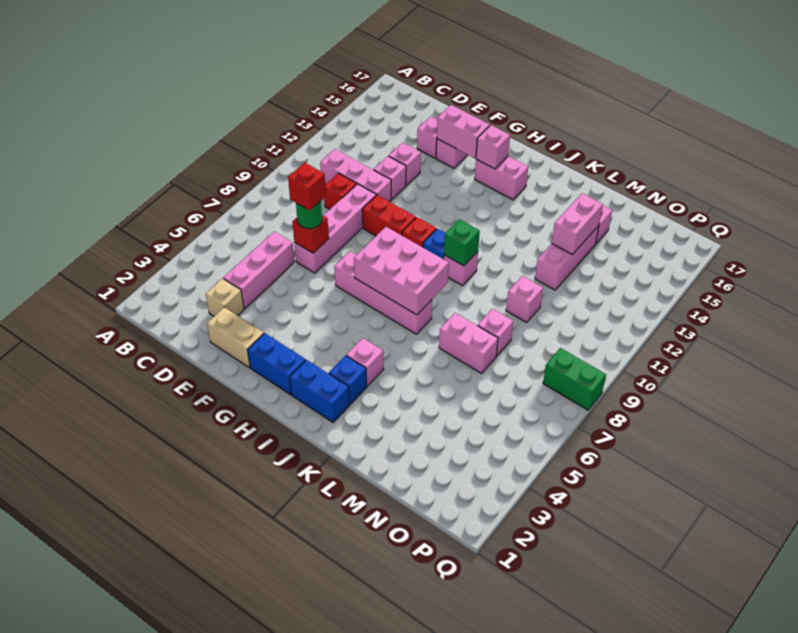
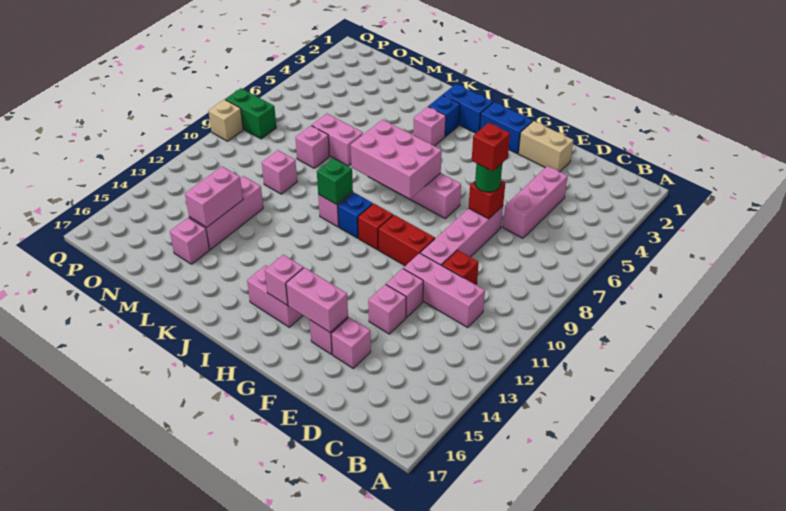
tan brick D3 level 1 -> tan brick Q9 level 1

